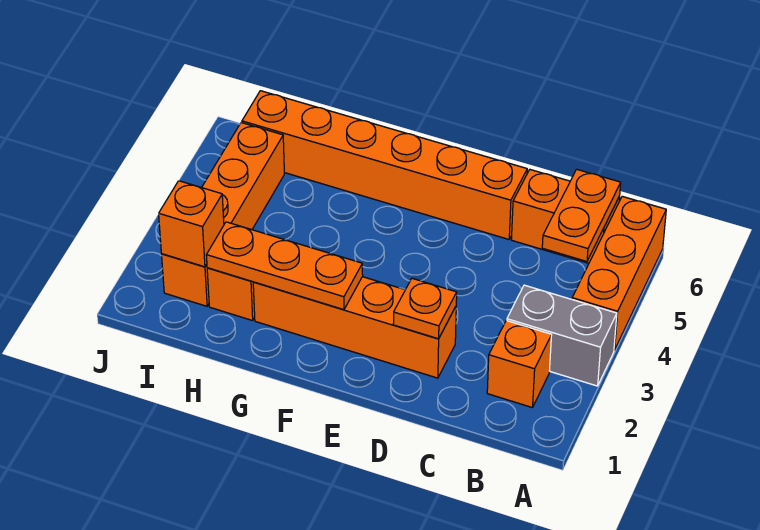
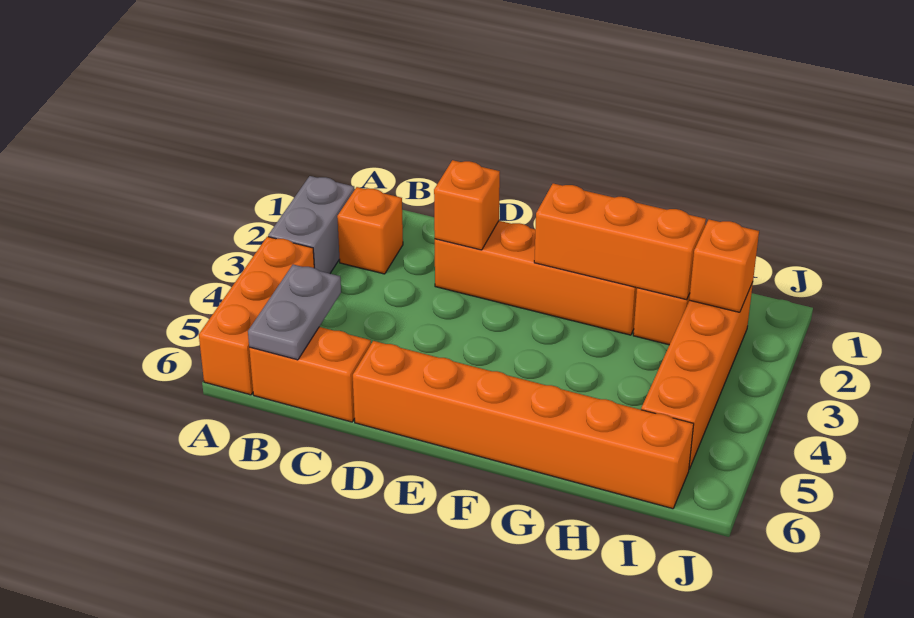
grey brick A3:B3 level 1 -> grey brick A2:A3 level 1
orange plate B5:B6 level 2 -> grey plate B5:B6 level 2
orange plate D2 level 2 -> orange brick D2 level 2
orange plate F2:H2 level 2 -> orange brick F2:H2 level 2

